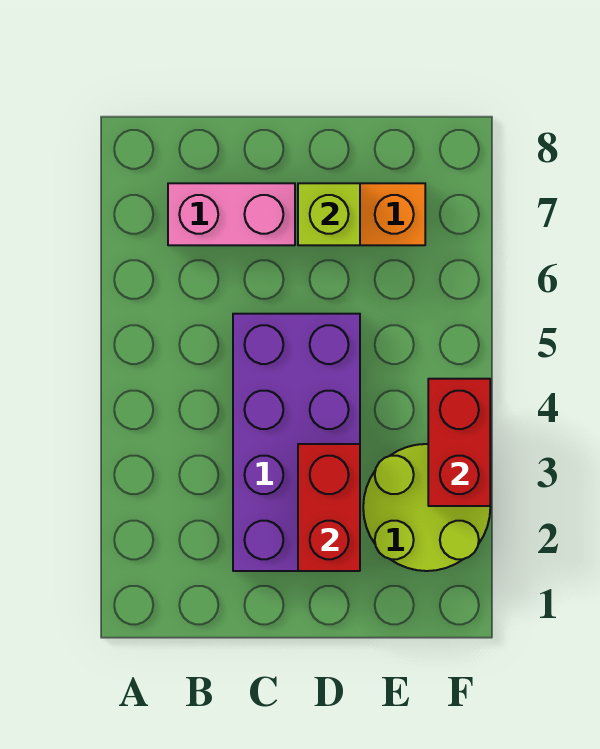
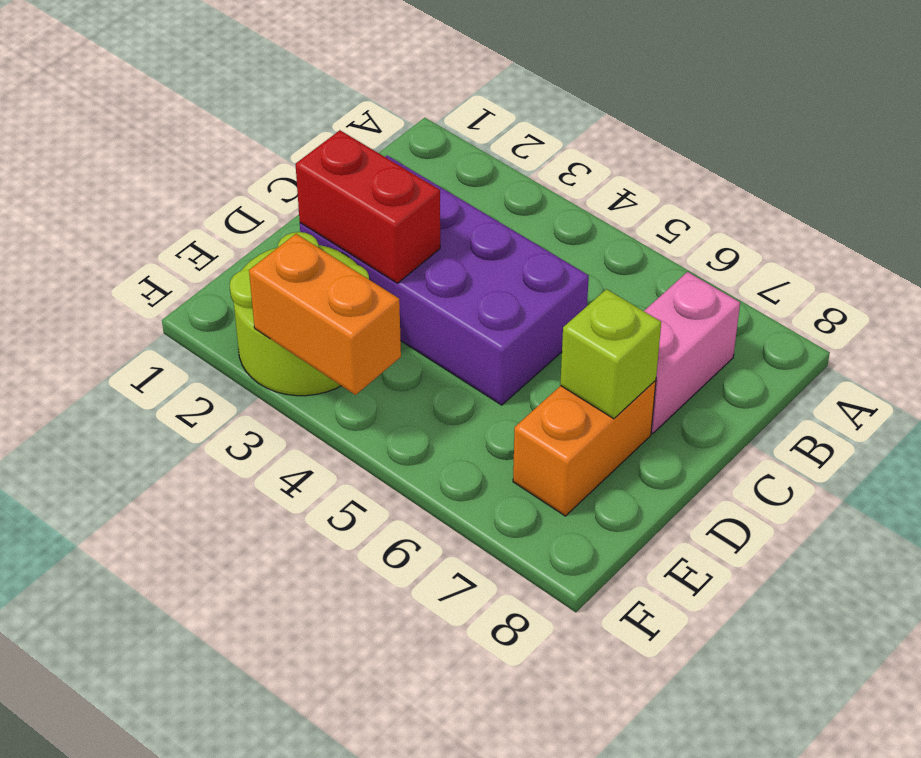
red brick F3:F4 level 2 -> orange brick F3:F4 level 2

